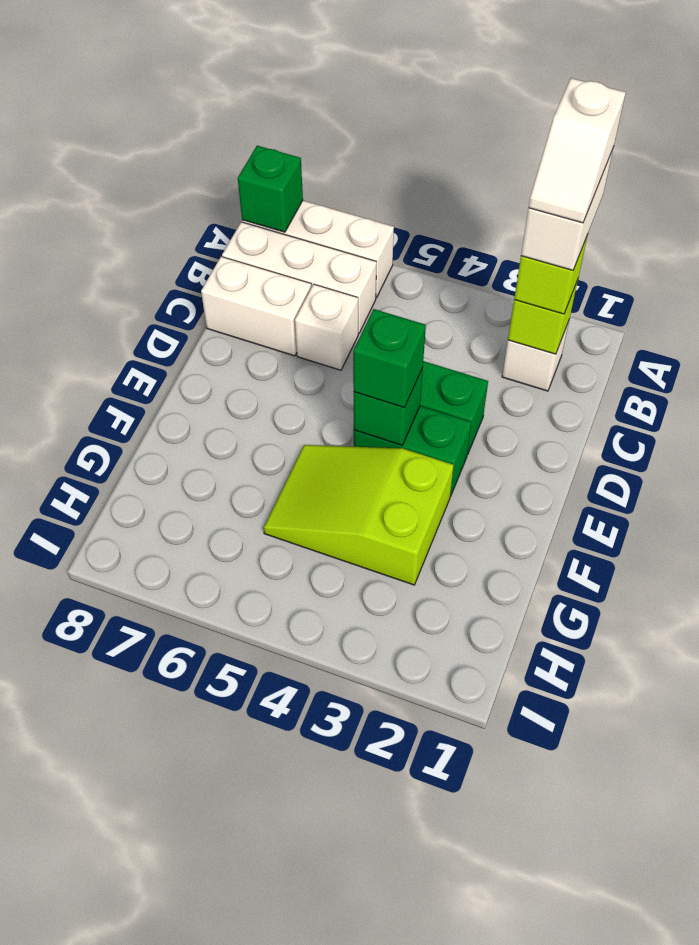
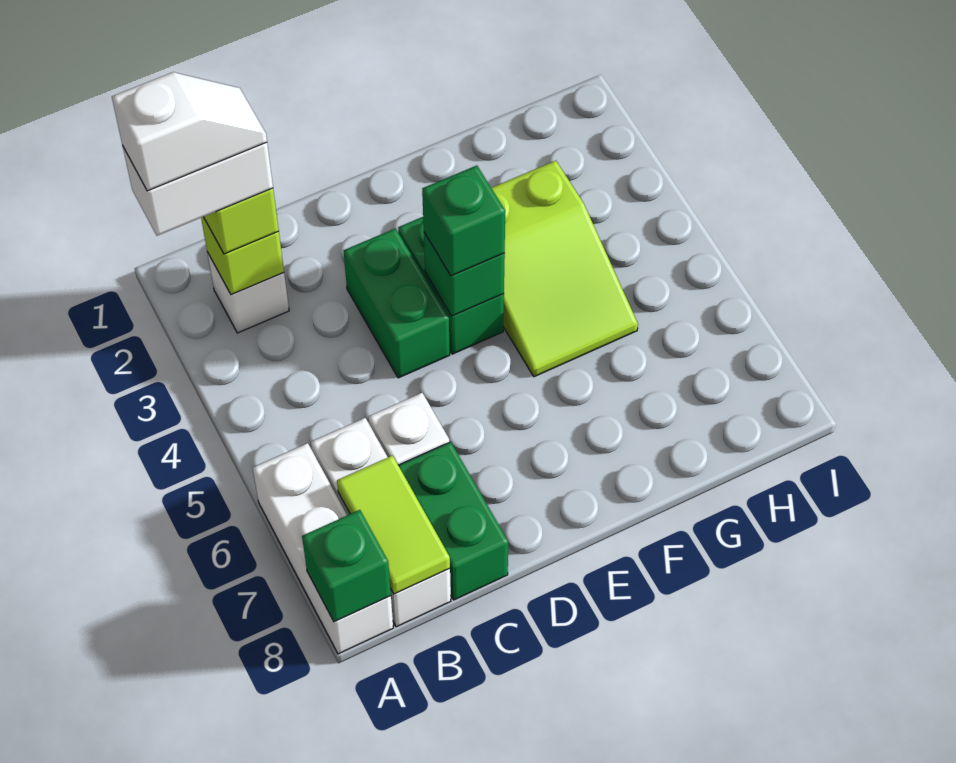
none -> lime tile B7:B8 level 2
white brick C7:C8 level 1 -> green brick C7:C8 level 1

